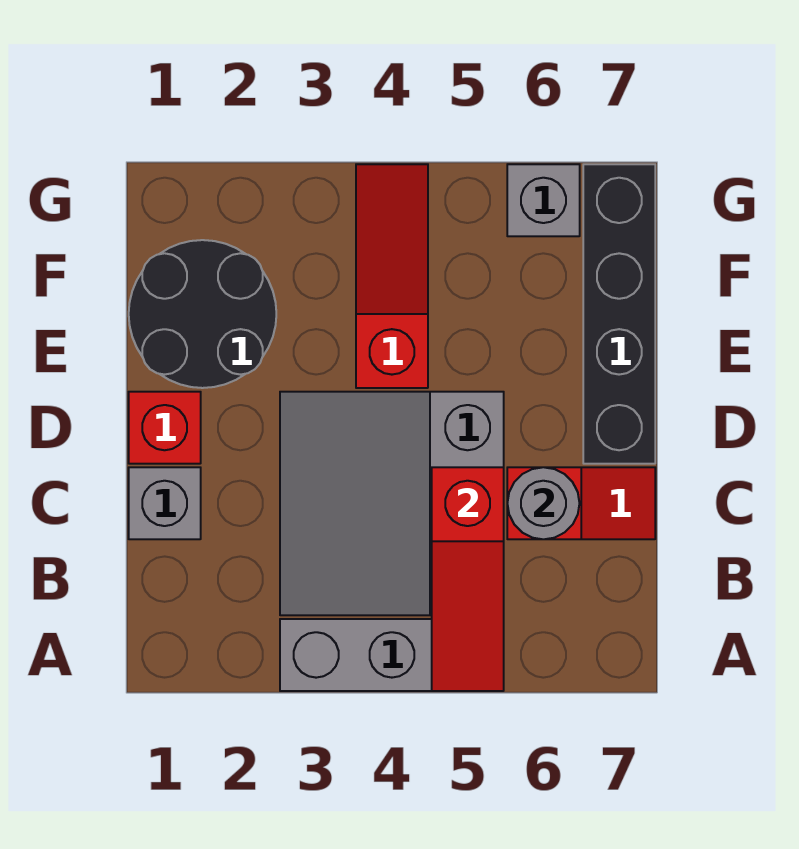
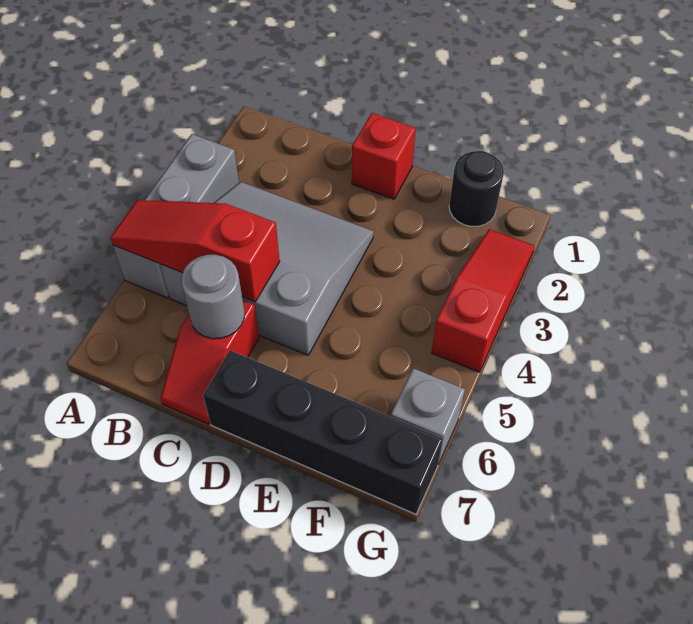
grey brick C1 level 1 -> none
black round brick E1:F2 level 1 -> black round brick F1 level 1
red slope E4:G4 level 1 top E -> red slope G2:G4 level 1 top 4

